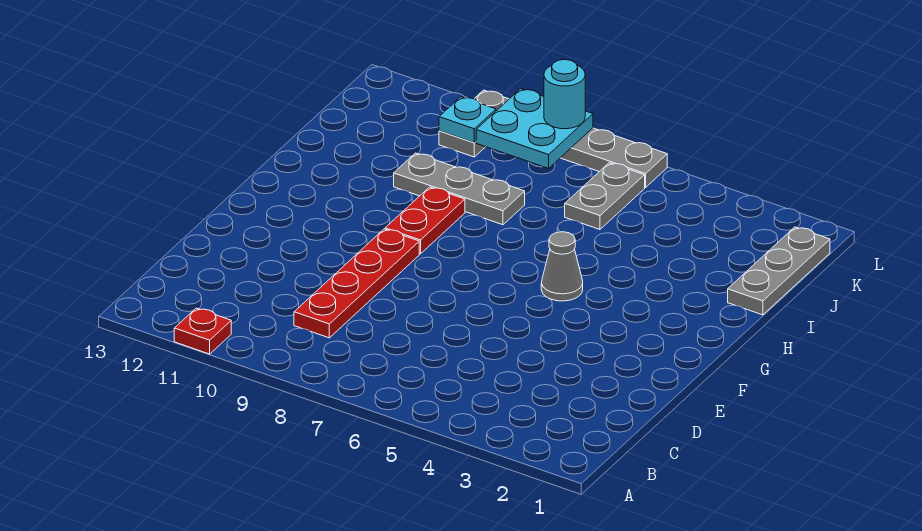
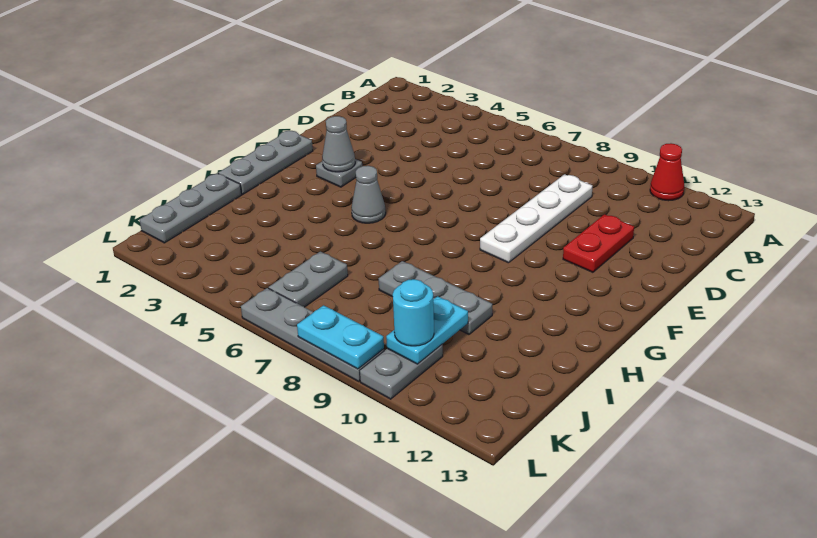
red plate A11 level 1 -> red cone A11 level 1
red plate C9:F9 level 1 -> white plate C9:F9 level 1
none -> grey plate F1:H1 level 1
none -> grey plate F3 level 1
none -> grey cone F3 level 2
red plate G9:H9 level 1 -> red plate D11:E11 level 1
cyan plate K8:L9 level 2 -> cyan plate L8:L9 level 2
cyan plate K10 level 2 -> cyan plate J10:K10 level 2
cyan round brick L8 level 3 -> cyan round brick K10 level 3

